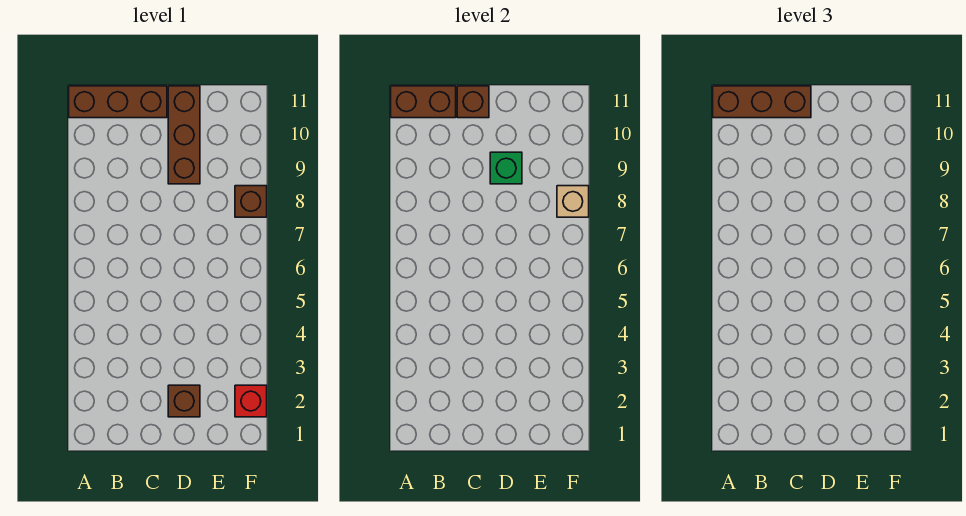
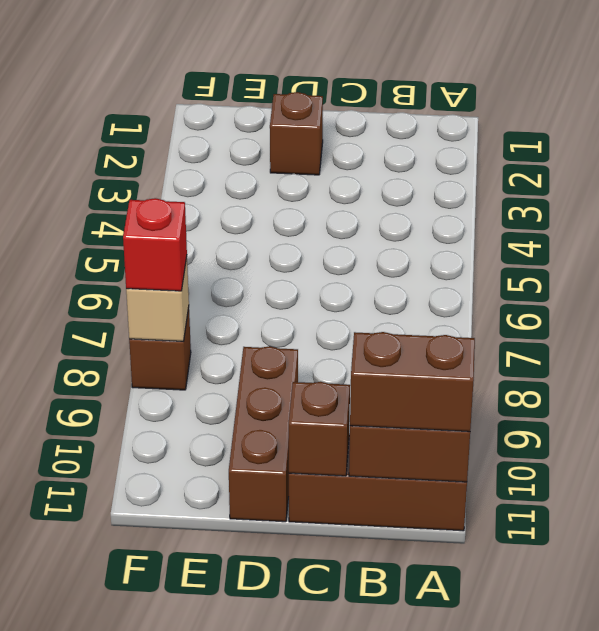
brown brick A11:C11 level 3 -> brown brick A11:B11 level 3
green brick D9 level 2 -> none
red brick F2 level 1 -> red brick F8 level 3

